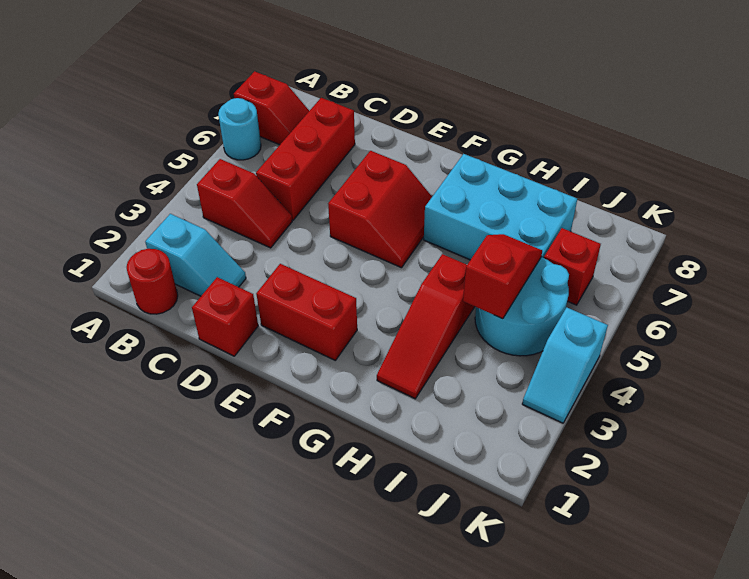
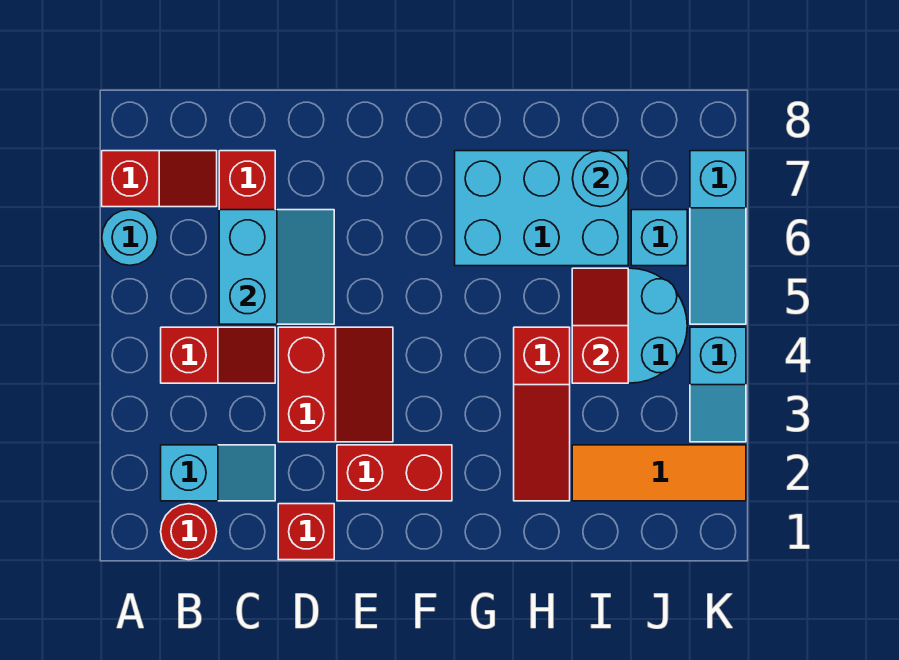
none -> cyan slope C5:D6 level 2 top C
red slope E5:F6 level 1 top E -> red slope D3:E4 level 1 top D
none -> orange tile I2:K2 level 1
none -> cyan round brick I7 level 2
red brick J6 level 1 -> cyan brick J6 level 1
none -> cyan slope K5:K7 level 1 top 7

